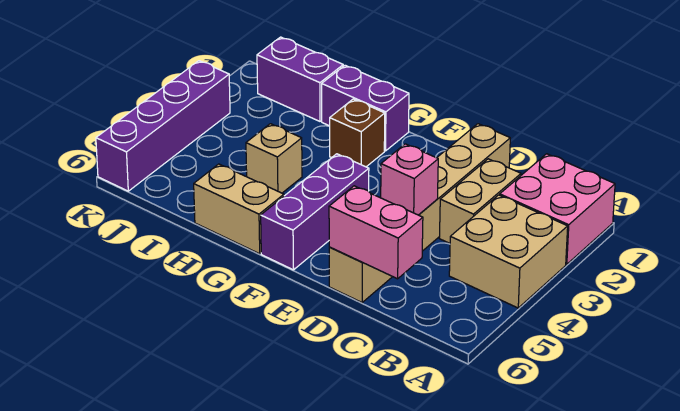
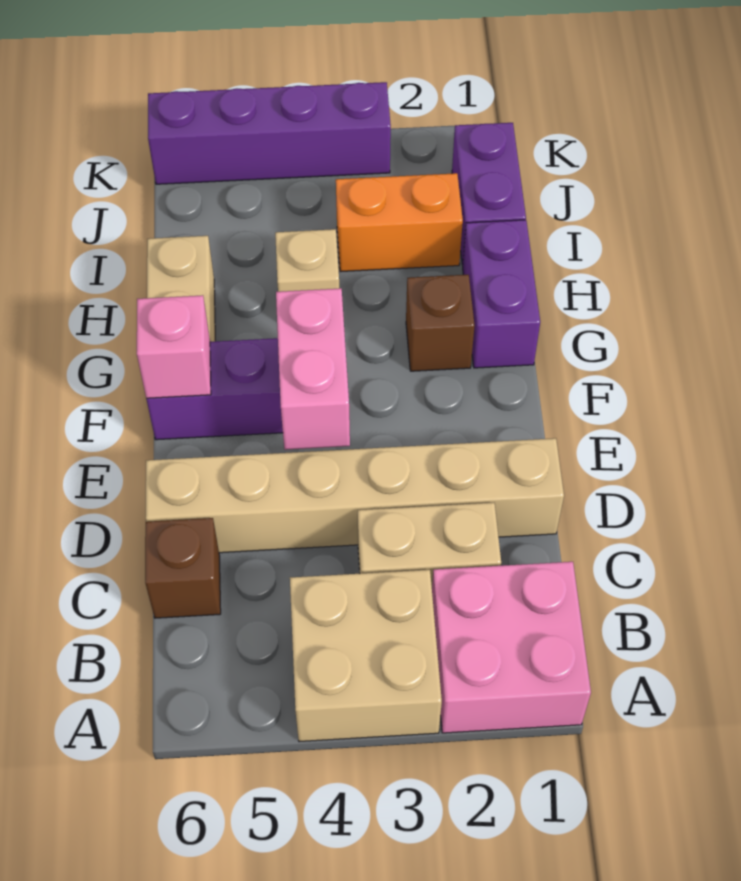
none -> brown brick C6 level 1
pink brick C6:D6 level 2 -> pink brick E4:F4 level 2
pink brick D4 level 2 -> pink brick F6 level 2
none -> orange brick I2:I3 level 1

